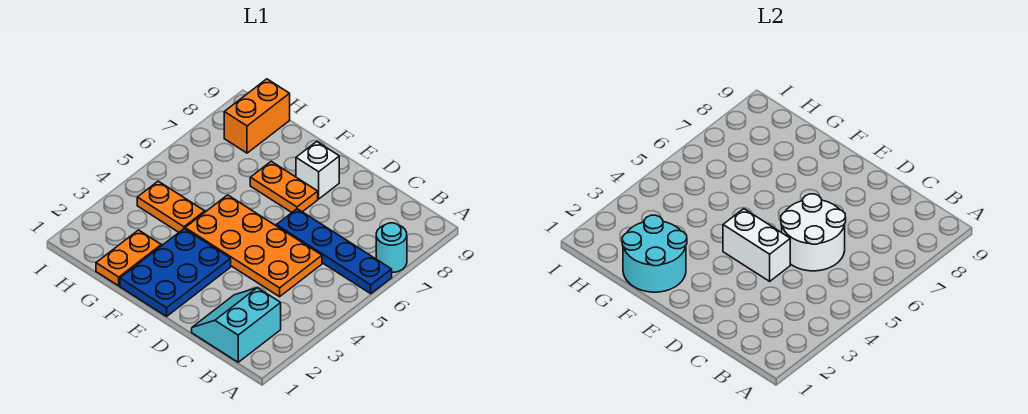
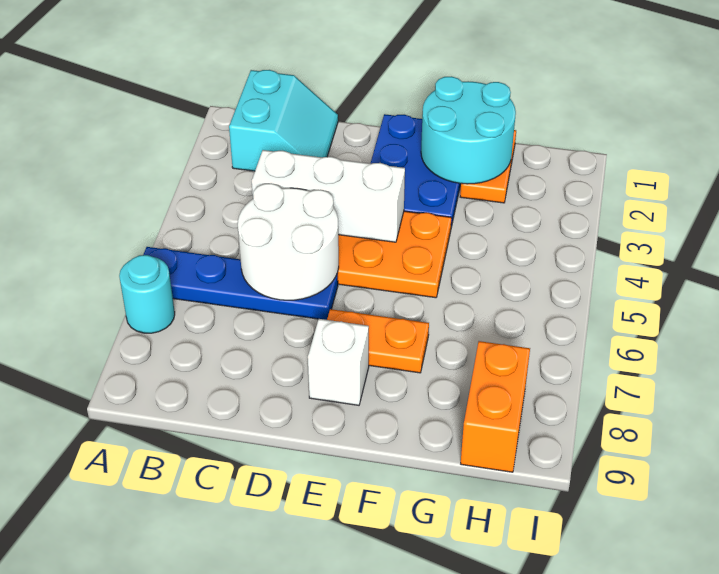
white brick D4:E4 level 2 -> white brick C4:E4 level 2
orange plate G4:H4 level 1 -> none

